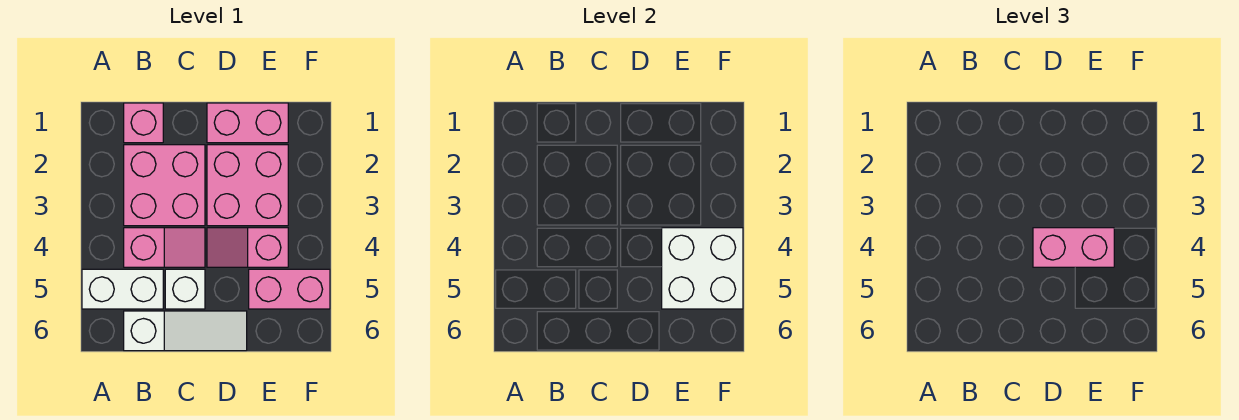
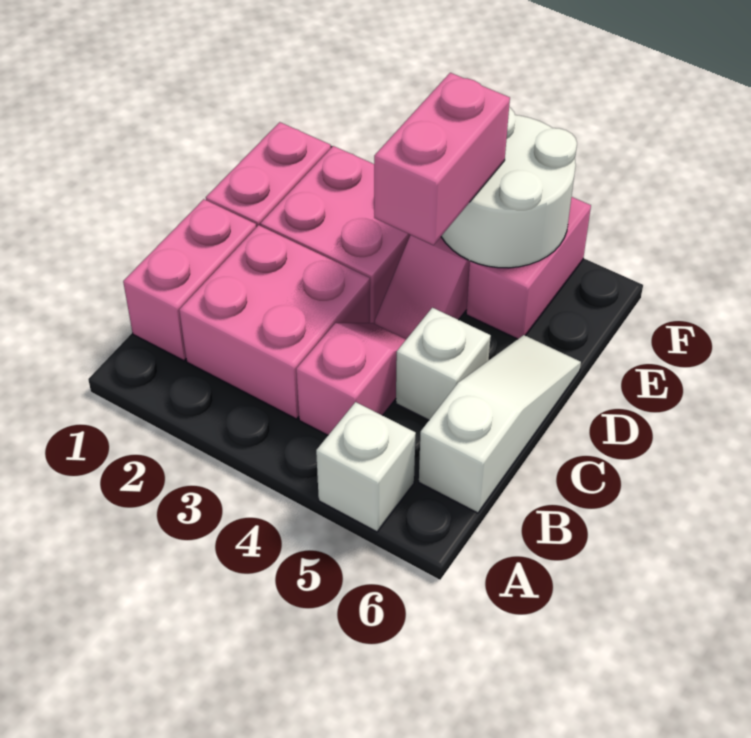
white brick A5:B5 level 1 -> white brick A5 level 1
pink brick B1 level 1 -> pink brick B1:C1 level 1
white brick E4:F5 level 2 -> white round brick E4:F5 level 2

